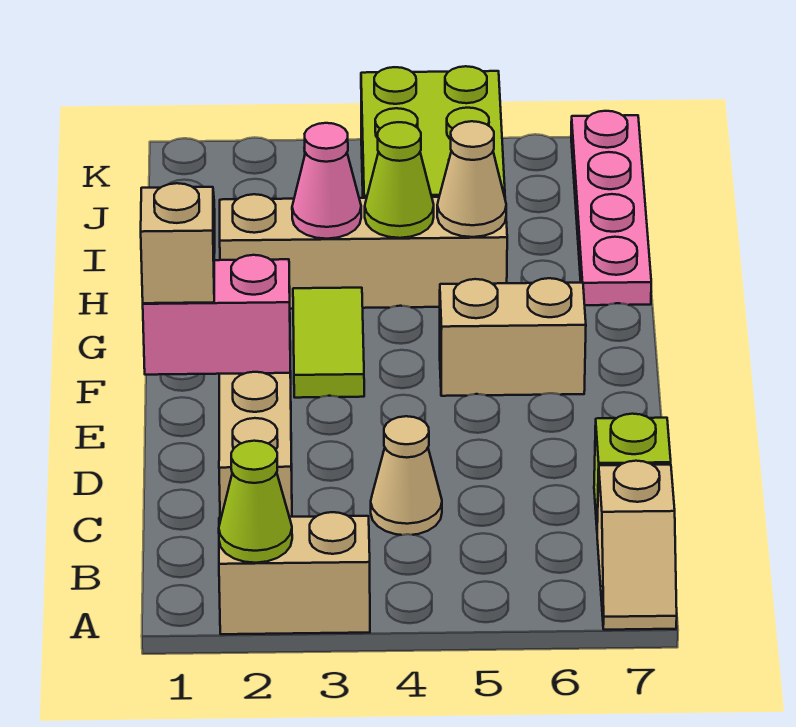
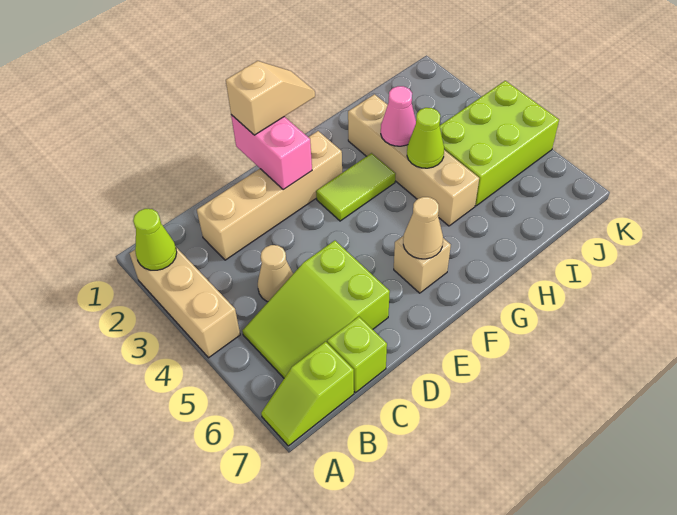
tan brick A2:A3 level 1 -> tan brick A2:A4 level 1
tan slope A7:B7 level 1 top B -> lime slope A7:B7 level 1 top B
none -> lime slope B5:D6 level 1 top D
tan brick F5:F6 level 1 -> tan brick F6 level 1
tan cone H5 level 2 -> tan cone F6 level 2
pink plate H7:K7 level 1 -> none

